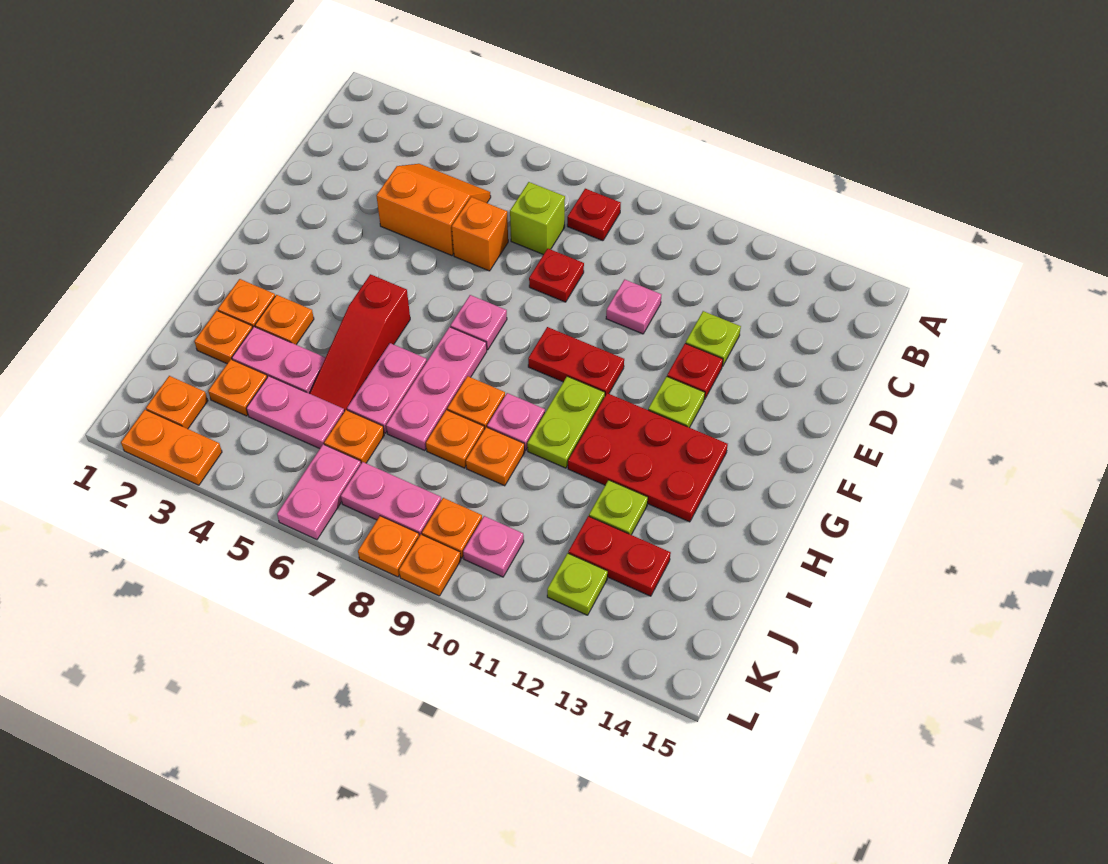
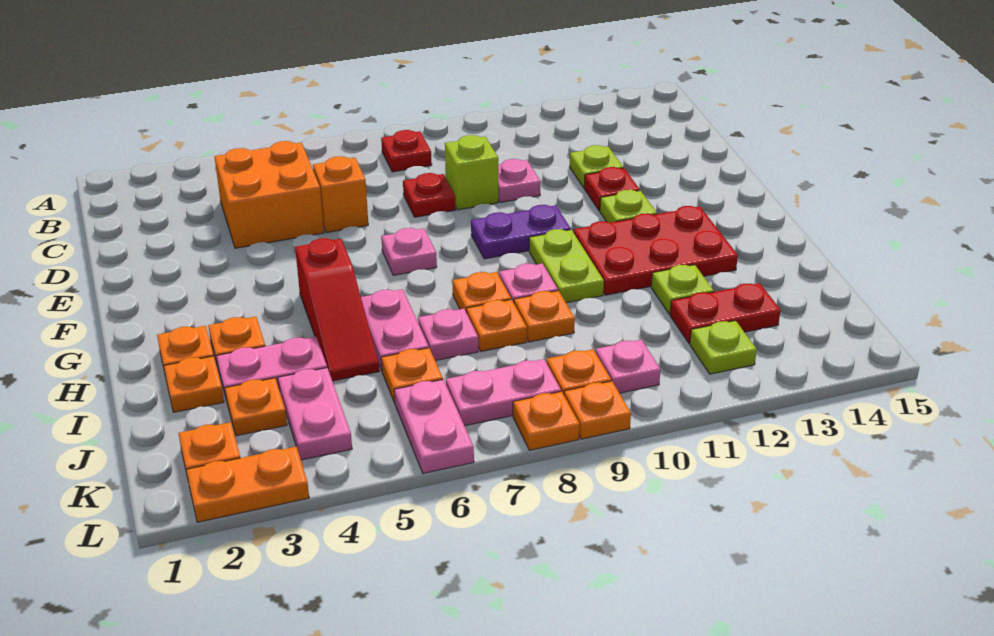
orange slope C4:D5 level 1 top D -> orange brick C4:D5 level 1
lime brick C7 level 1 -> lime brick D9 level 1
red plate F9:F10 level 1 -> purple plate F9:F10 level 1
pink plate G7:I7 level 1 -> pink plate I7 level 1
pink plate J4:J5 level 1 -> pink plate J4:K4 level 1

